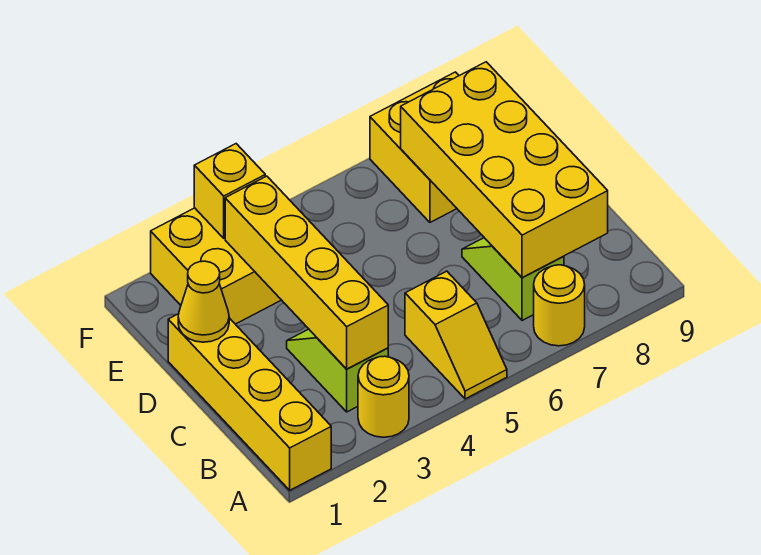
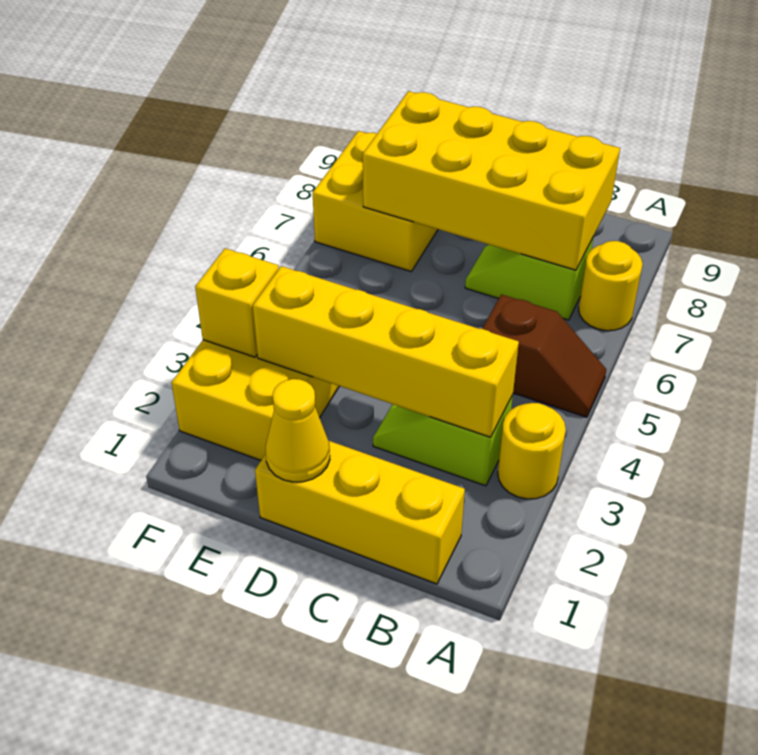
yellow brick A1:D1 level 1 -> yellow brick B1:D1 level 1
yellow slope A5:B5 level 1 top B -> brown slope A5:B5 level 1 top B

